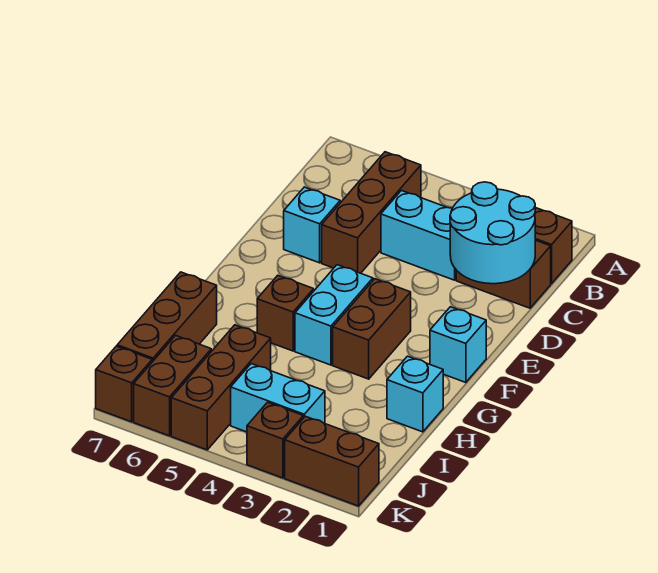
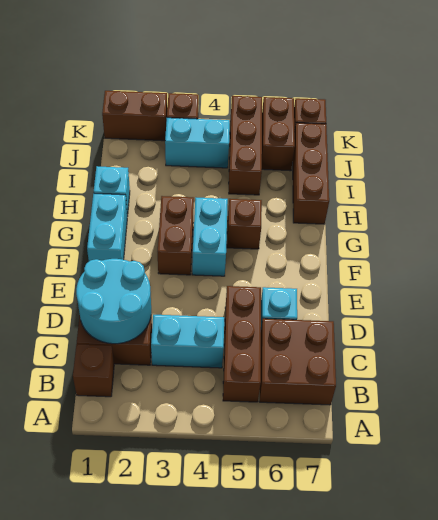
none -> brown brick B6:C7 level 1
cyan brick F1 level 1 -> cyan brick F1:G1 level 1

